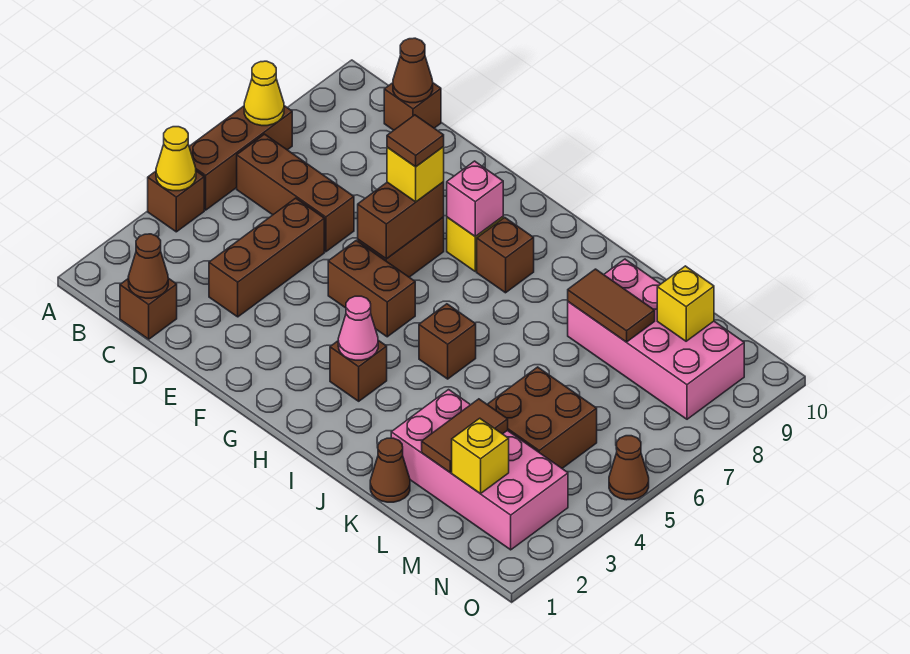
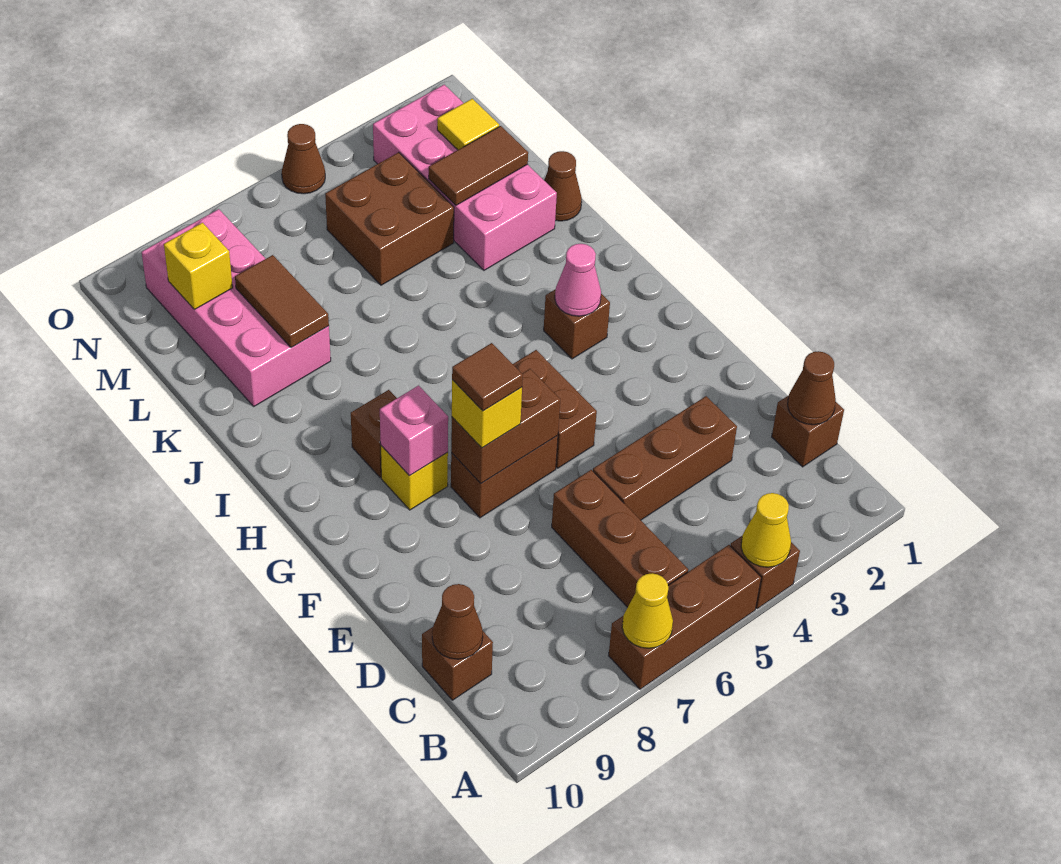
brown brick I5 level 1 -> none
yellow brick M2 level 2 -> yellow tile M2 level 2

